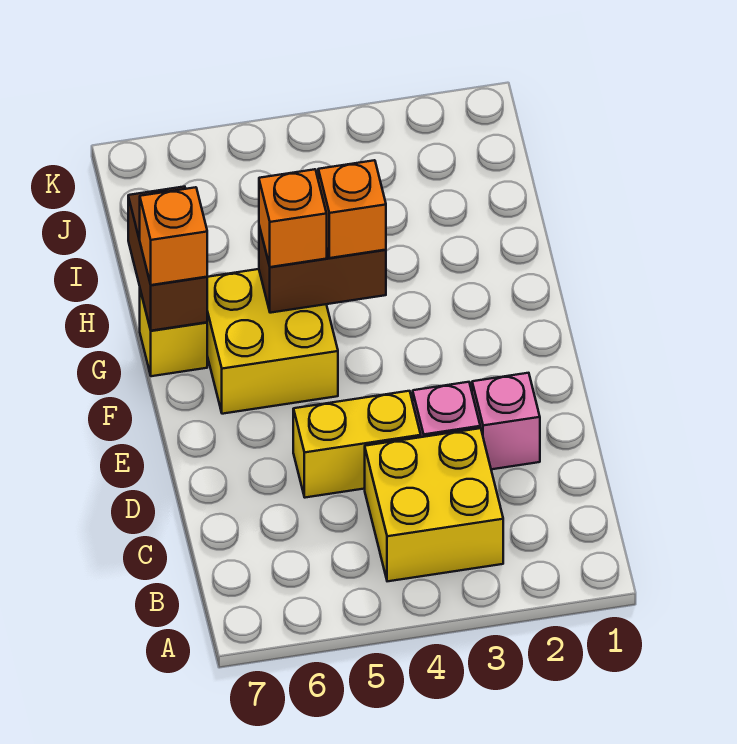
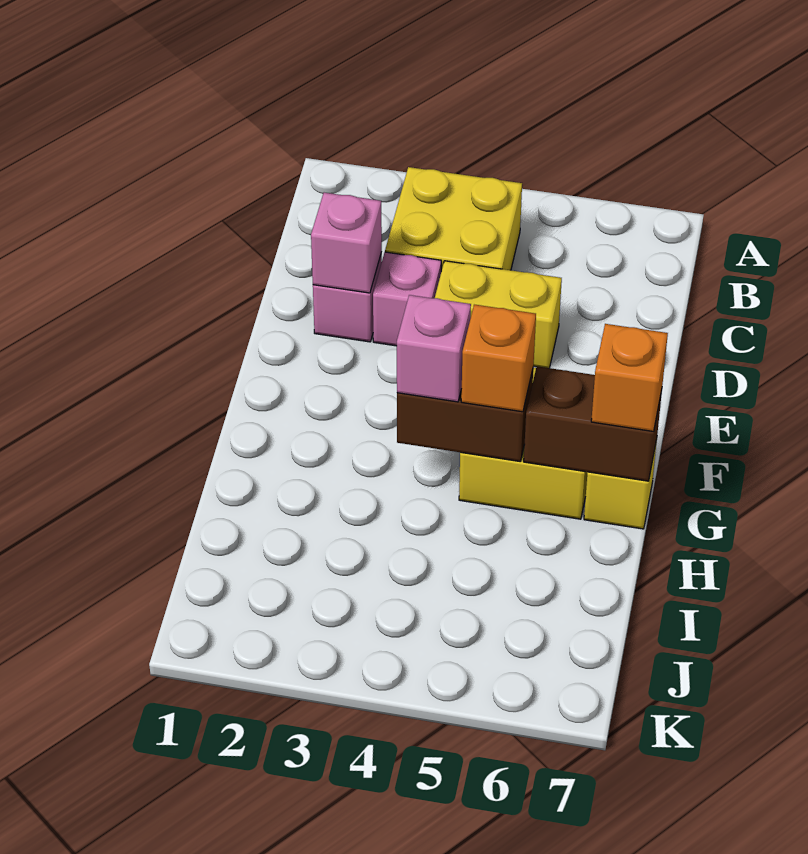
none -> pink brick D2 level 2
orange brick G4 level 3 -> pink brick G4 level 3
brown brick G7:H7 level 2 -> brown brick G6:G7 level 2

